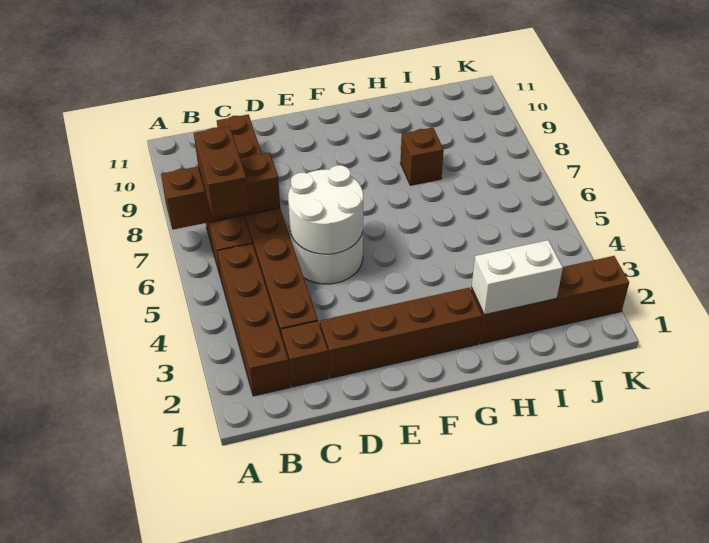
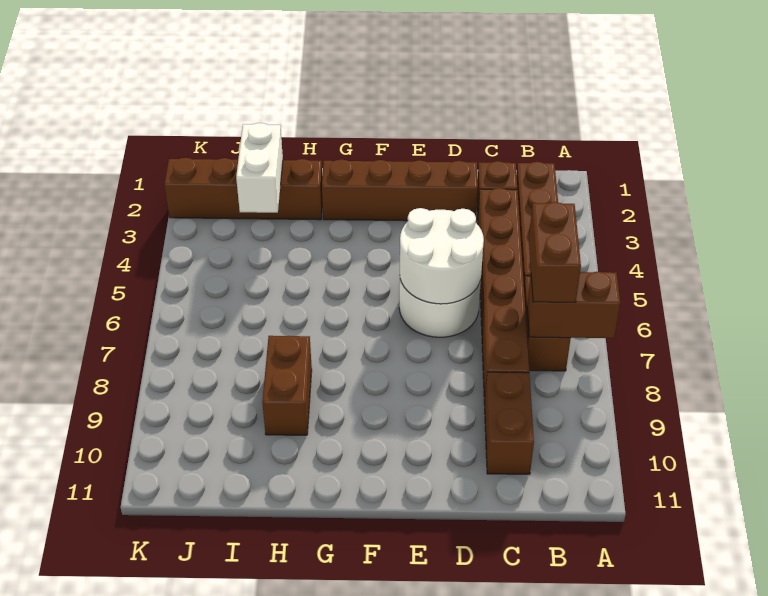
brown brick A7:C7 level 2 -> brown brick A7:B7 level 2
white brick H2:I2 level 2 -> white brick I2:I3 level 2
brown brick H8 level 1 -> brown brick H8:H9 level 1

